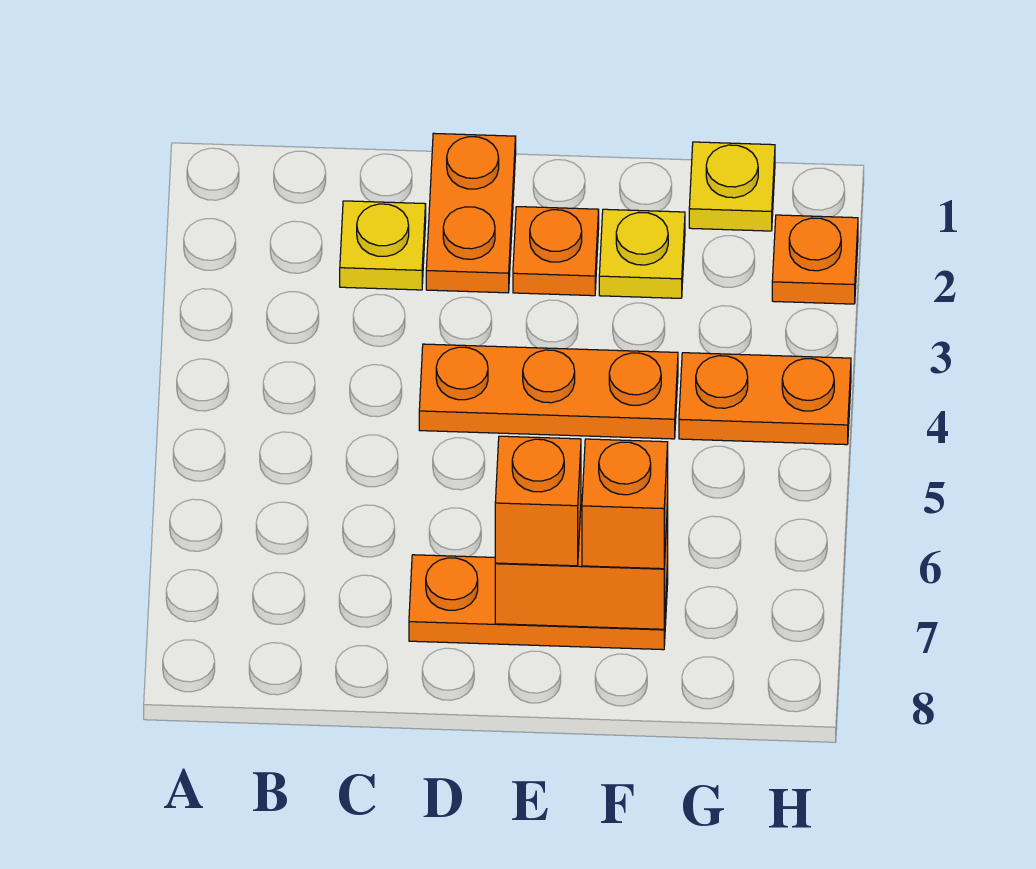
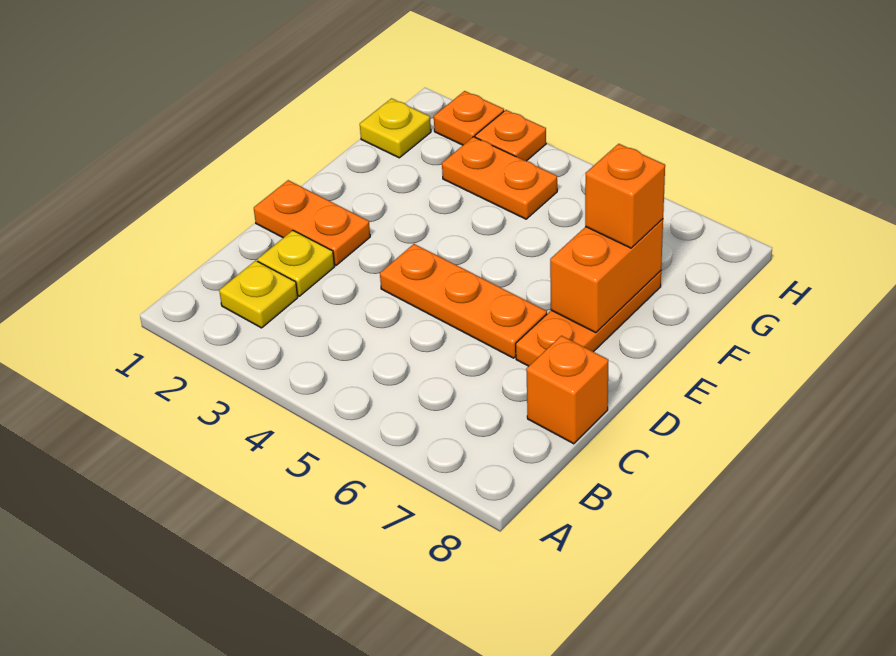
orange plate D4:F4 level 1 -> orange plate D4:D6 level 1
orange plate E2 level 1 -> orange plate H3 level 1
orange brick E7 level 3 -> orange brick C8 level 1
yellow plate F2 level 1 -> yellow plate B2 level 1
orange plate G4:H4 level 1 -> orange plate G3:G4 level 1

